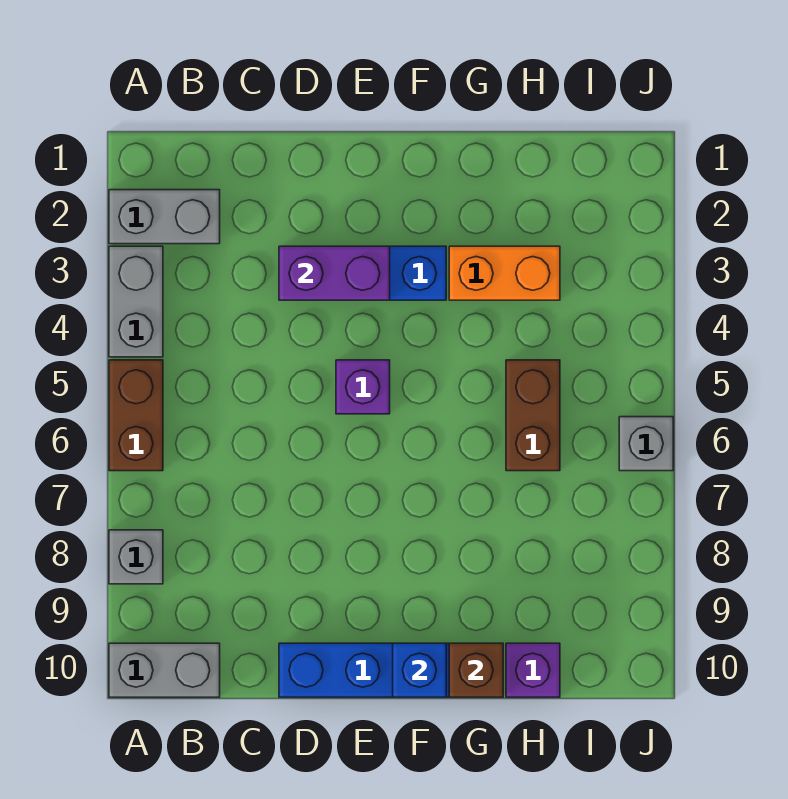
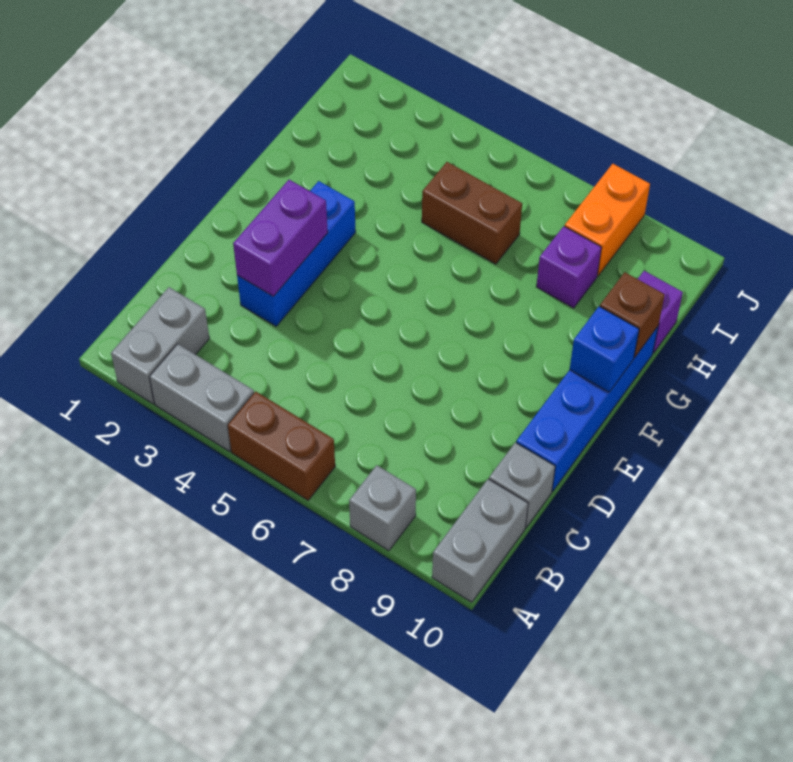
purple brick E5 level 1 -> purple brick H8 level 1
orange brick G3:H3 level 1 -> orange brick I8:J8 level 1
grey brick J6 level 1 -> grey brick C10 level 1

